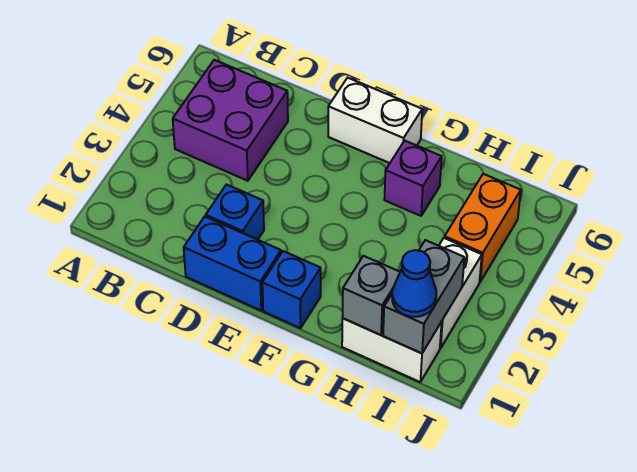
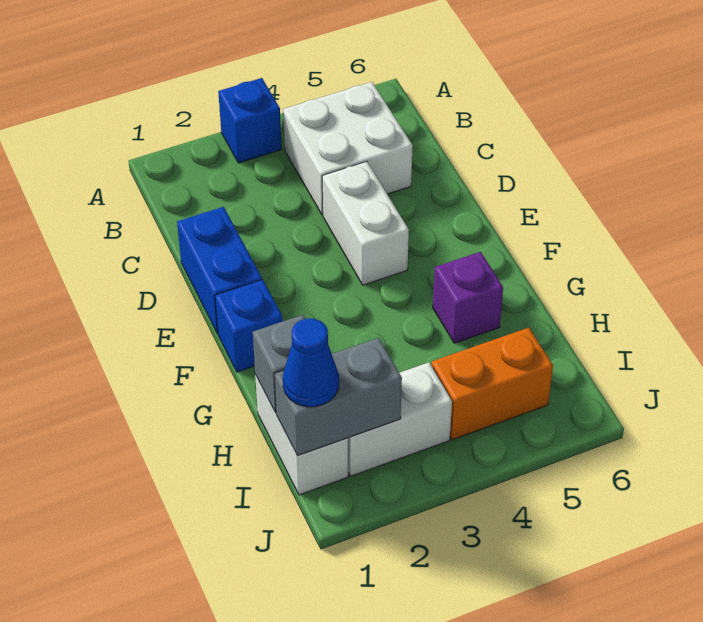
purple brick B4:C5 level 1 -> white brick B4:C5 level 1
blue brick D2 level 1 -> blue brick A3 level 1
white brick E6:F6 level 1 -> white brick D4:E4 level 1

